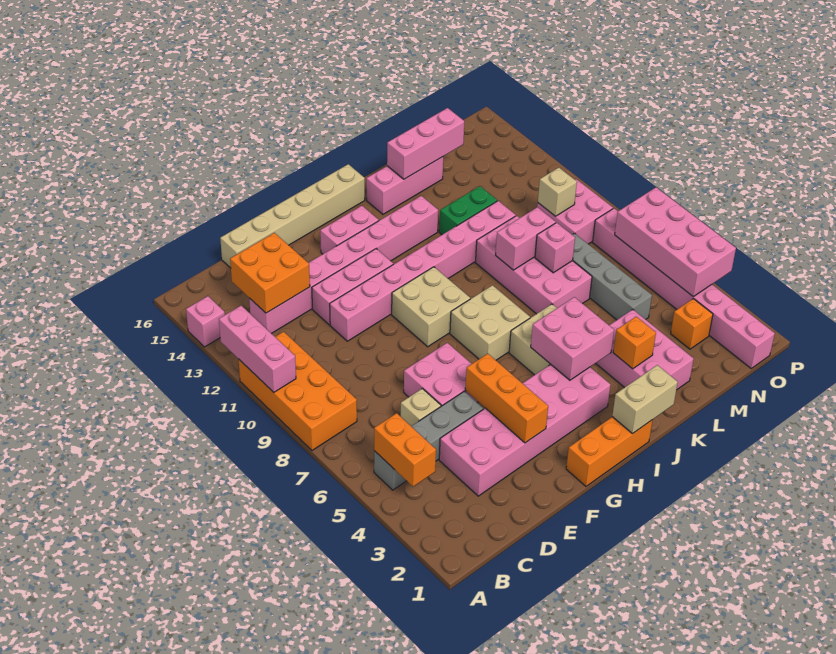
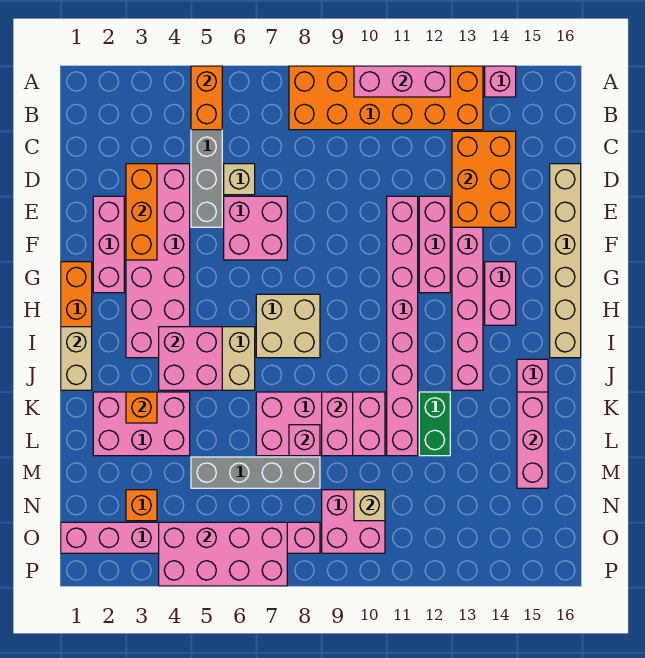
orange brick A8:B11 level 1 -> orange brick A8:B13 level 1
orange brick B4:B5 level 2 -> orange brick A5:B5 level 2
orange brick C13:D14 level 2 -> orange brick C13:E14 level 2
none -> pink brick E2:G2 level 1
orange brick F3:F5 level 2 -> orange brick D3:F3 level 2
tan brick G9:H10 level 1 -> none

